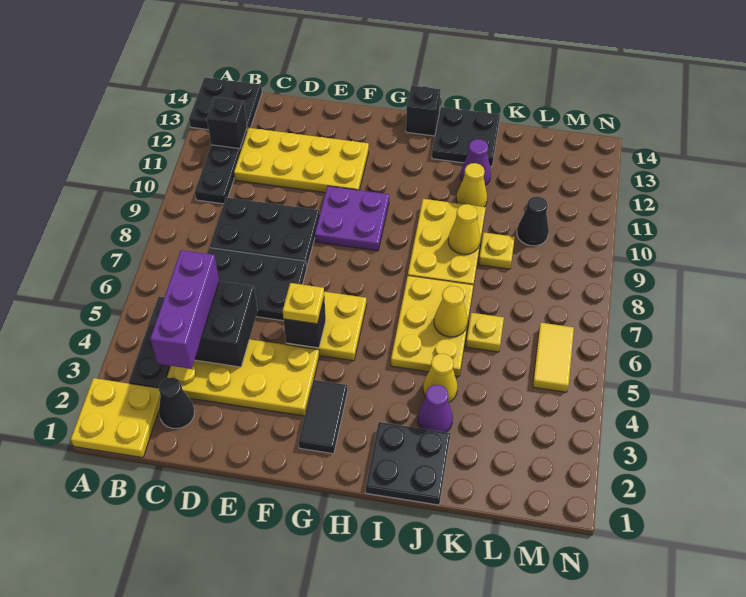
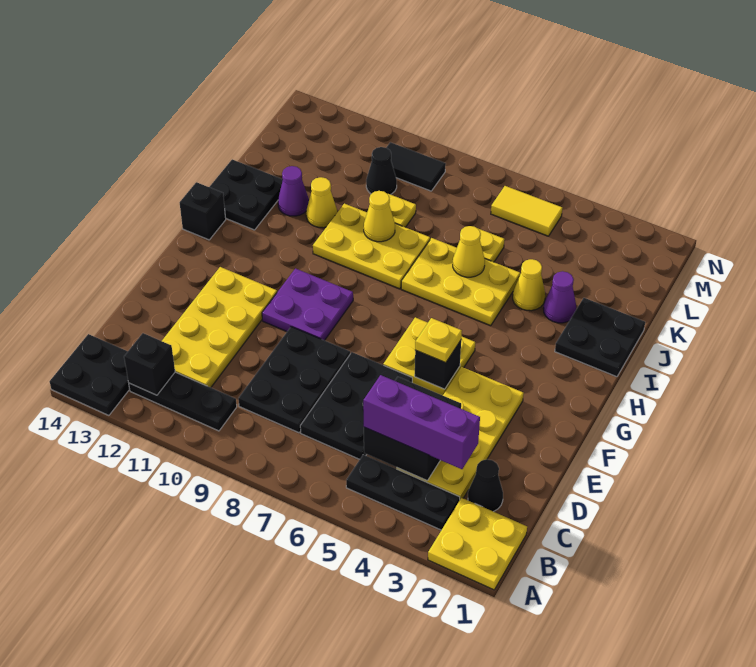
black tile G2:G3 level 1 -> black tile M9:M10 level 1

